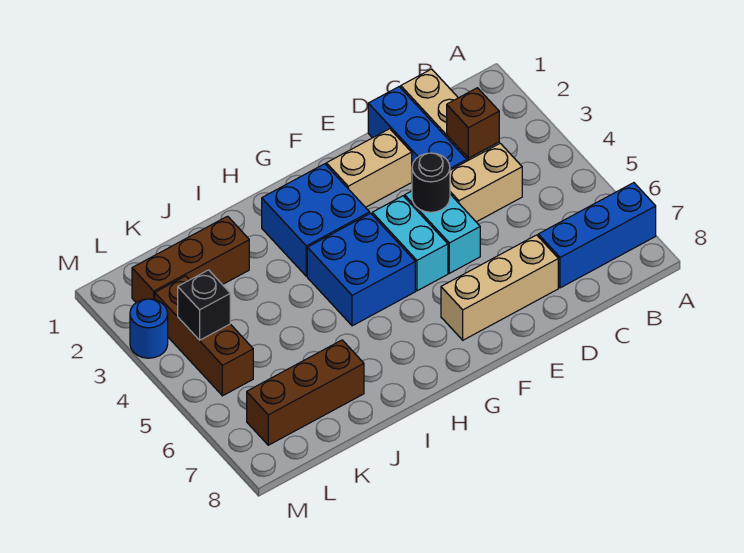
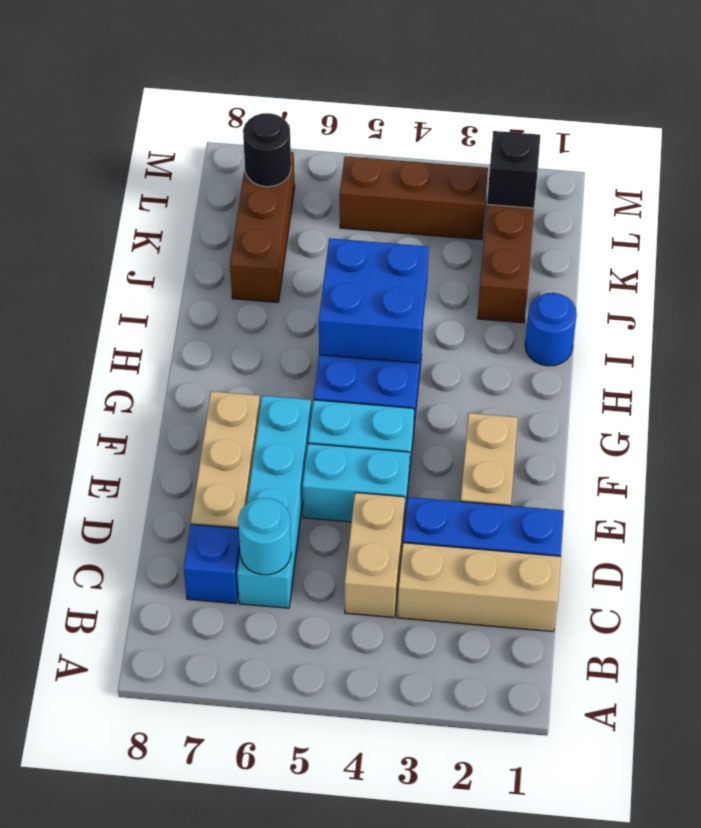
blue brick A7:C7 level 1 -> blue brick C7 level 1
brown brick C3 level 2 -> none
none -> cyan brick C6:F6 level 1
none -> cyan round brick C6 level 2
black round brick E4 level 2 -> black round brick L7 level 2
blue brick G2:H3 level 1 -> blue brick H4:I5 level 2
black brick L4 level 2 -> black brick L2 level 2
blue round brick M3 level 1 -> blue round brick I1 level 1

